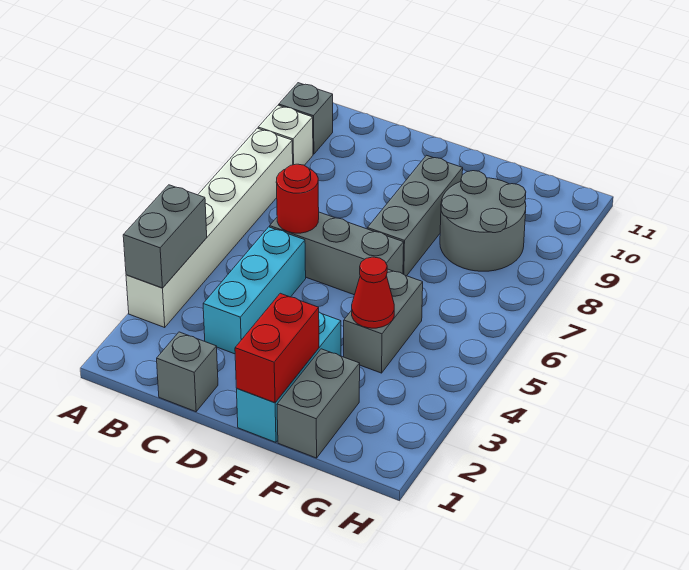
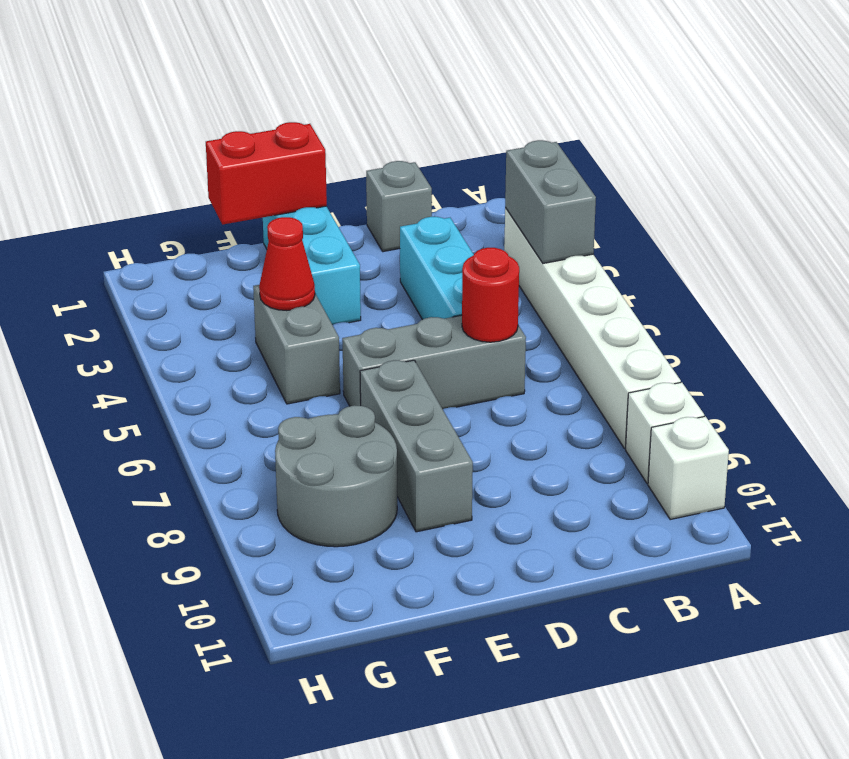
grey brick A10 level 1 -> white brick A10 level 1
red brick E1:E2 level 2 -> red brick E1:F1 level 2
grey brick F1:F2 level 1 -> none

